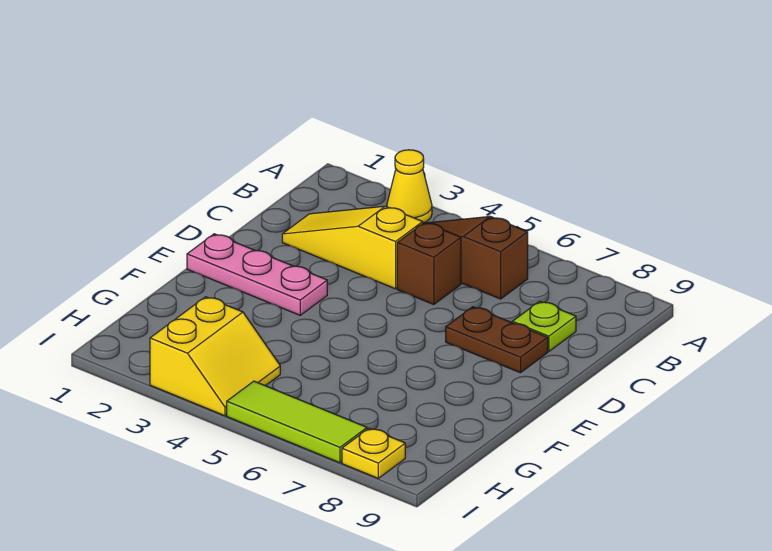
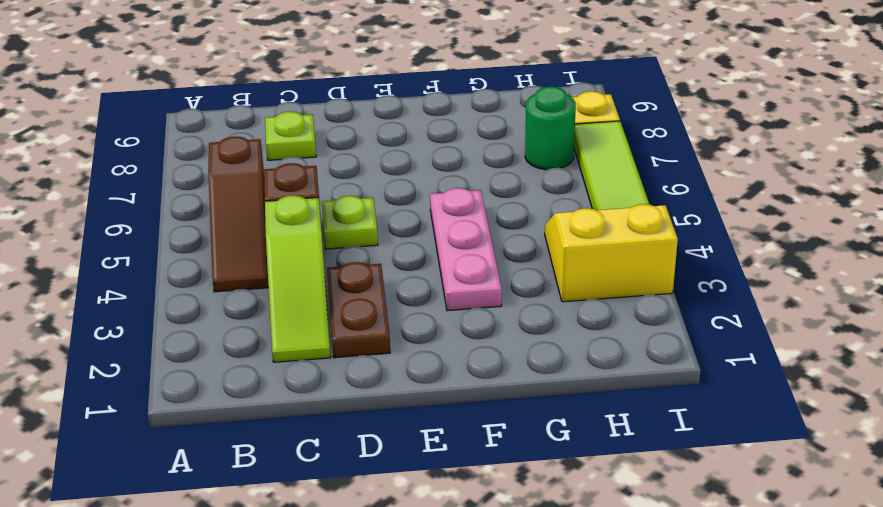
yellow cone A3 level 1 -> none
yellow slope C2:C4 level 1 top 4 -> lime slope C2:C4 level 1 top 4
none -> lime plate D5 level 1
brown plate D7:D8 level 1 -> brown plate D2:D3 level 1
pink plate E1:E3 level 1 -> pink plate F3:F5 level 1
none -> green round brick H7 level 1

